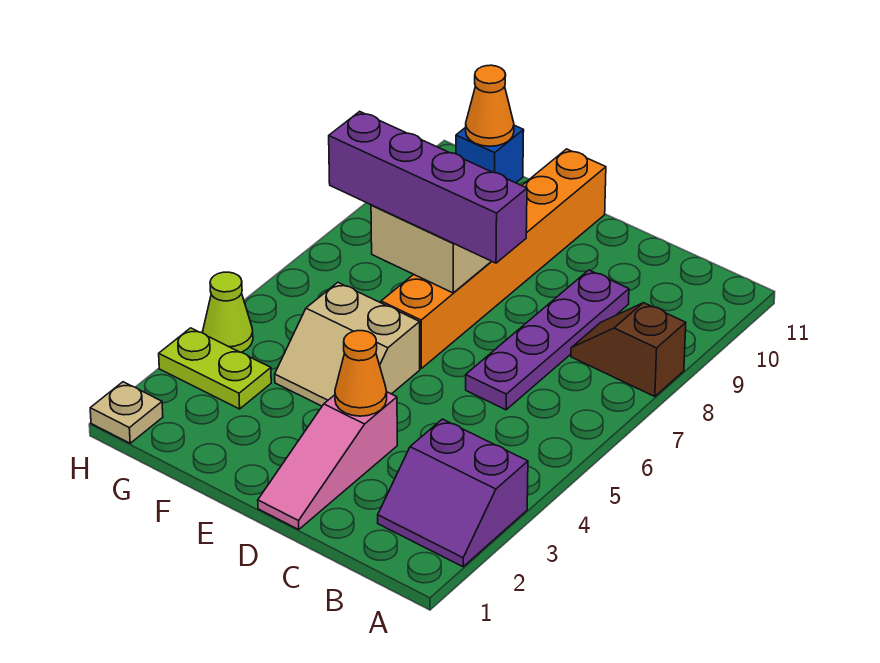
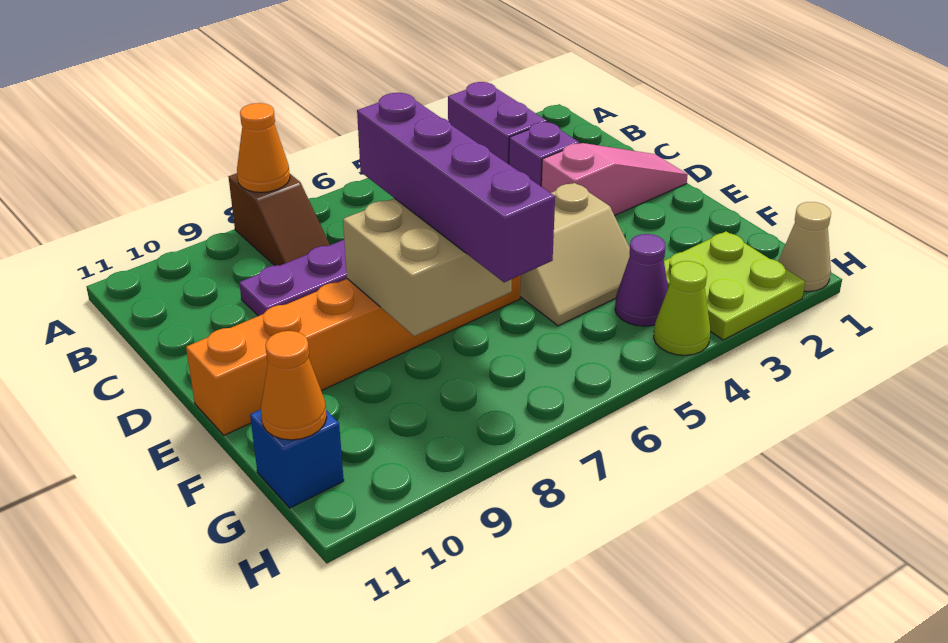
none -> purple brick C3 level 1
orange cone D3 level 2 -> orange cone A8 level 2
tan slope E4:F5 level 1 top 5 -> tan slope E4:F5 level 1 top E
lime plate G3:H3 level 1 -> lime plate G2:H3 level 1
none -> purple cone G4 level 1
tan plate H1 level 1 -> tan cone H1 level 1

